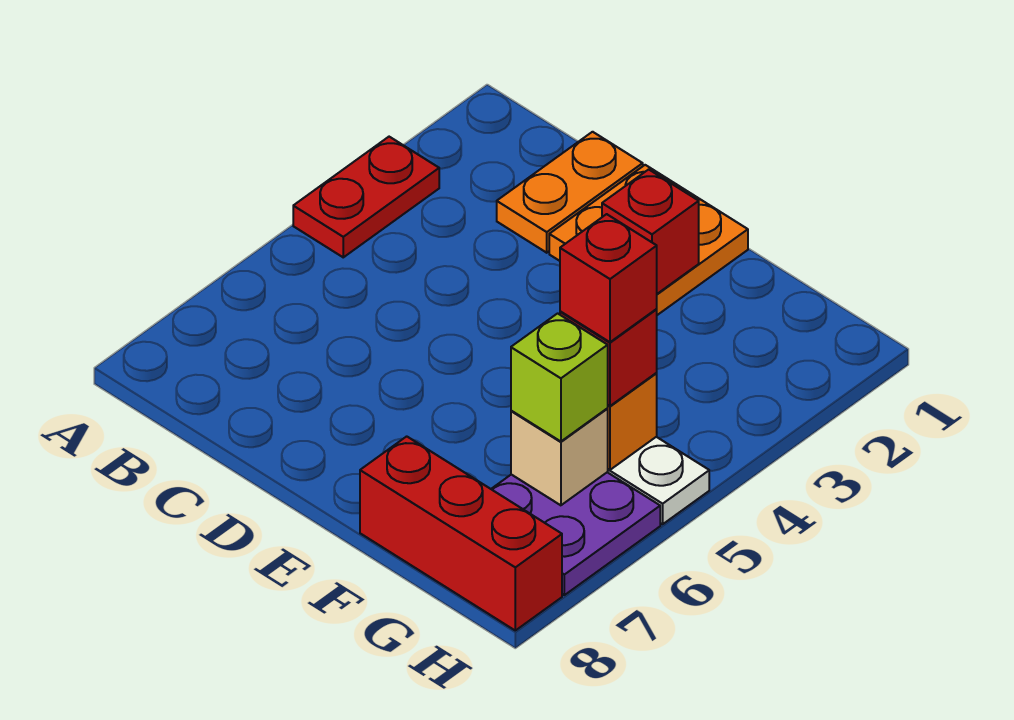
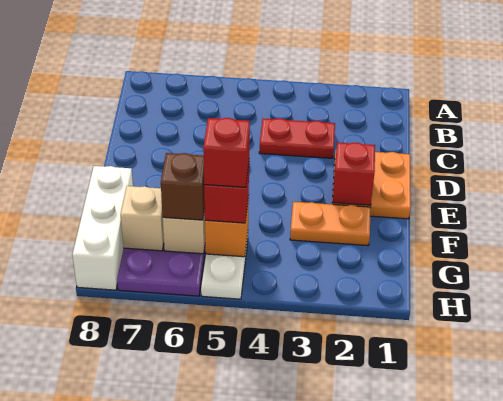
red plate A3:A4 level 1 -> red plate C3:C4 level 1
orange plate C1:C2 level 1 -> orange plate F2:F3 level 1
red brick F8:H8 level 1 -> white brick F8:H8 level 1
lime brick G6 level 3 -> brown brick G6 level 3
none -> tan brick G7 level 2

